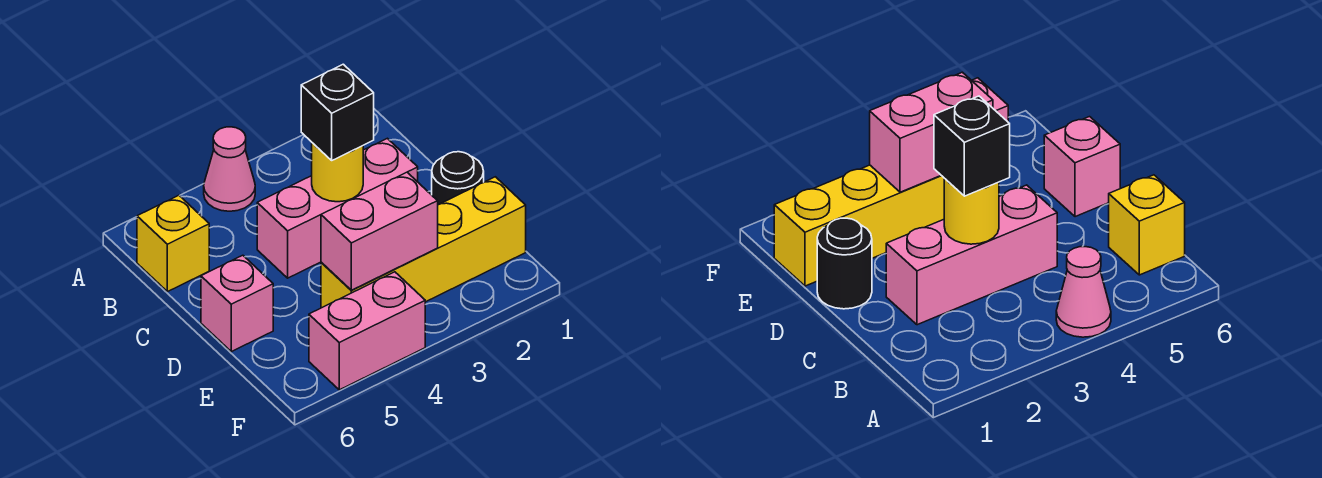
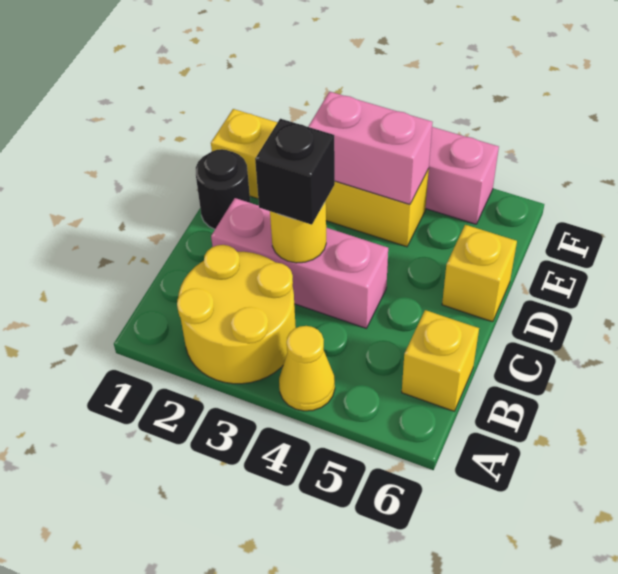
none -> yellow round brick A2:B3 level 1
pink cone A4 level 1 -> yellow cone A4 level 1
pink brick D6 level 1 -> yellow brick D6 level 1

